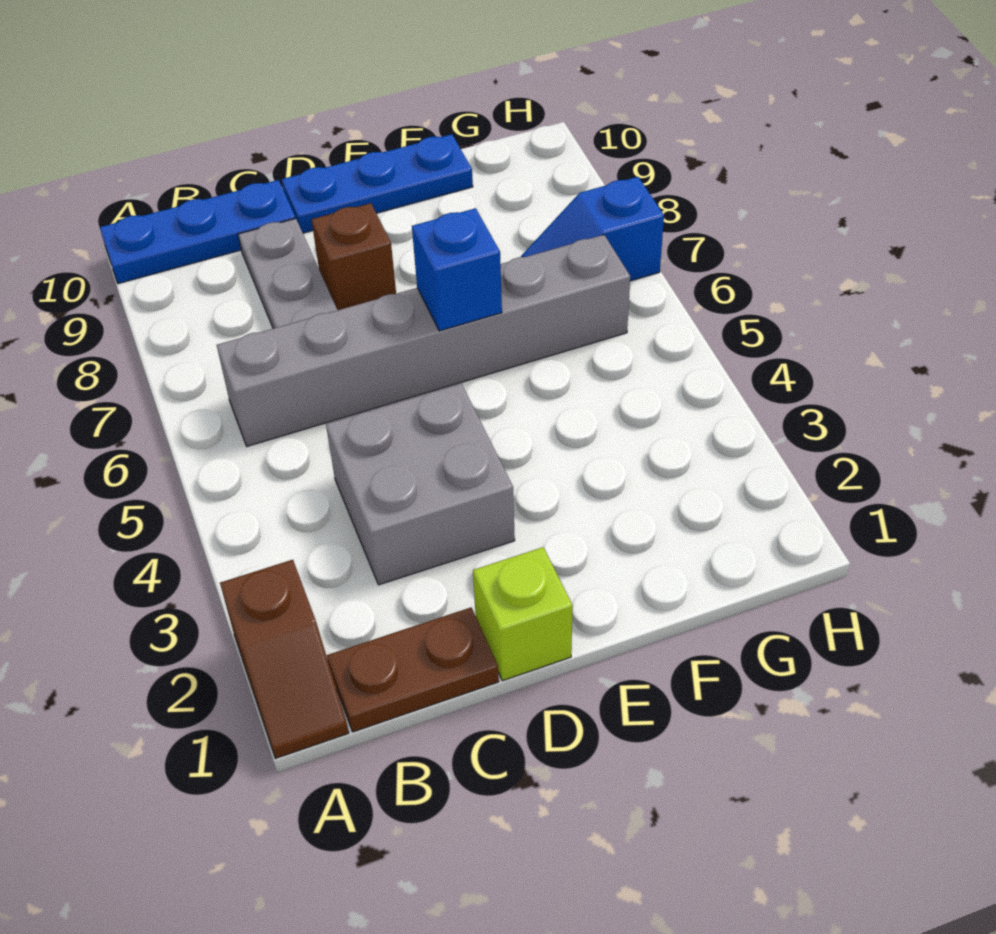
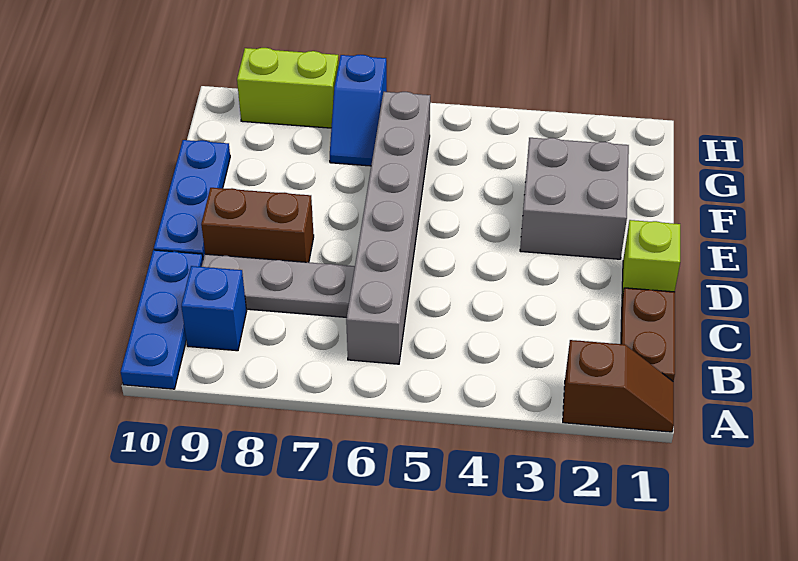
grey brick C3:D4 level 1 -> grey brick E2:F3 level 1
brown brick D8 level 1 -> brown brick D8:D9 level 1
blue brick E6 level 2 -> blue brick B9 level 1
none -> lime brick H8:H9 level 1

